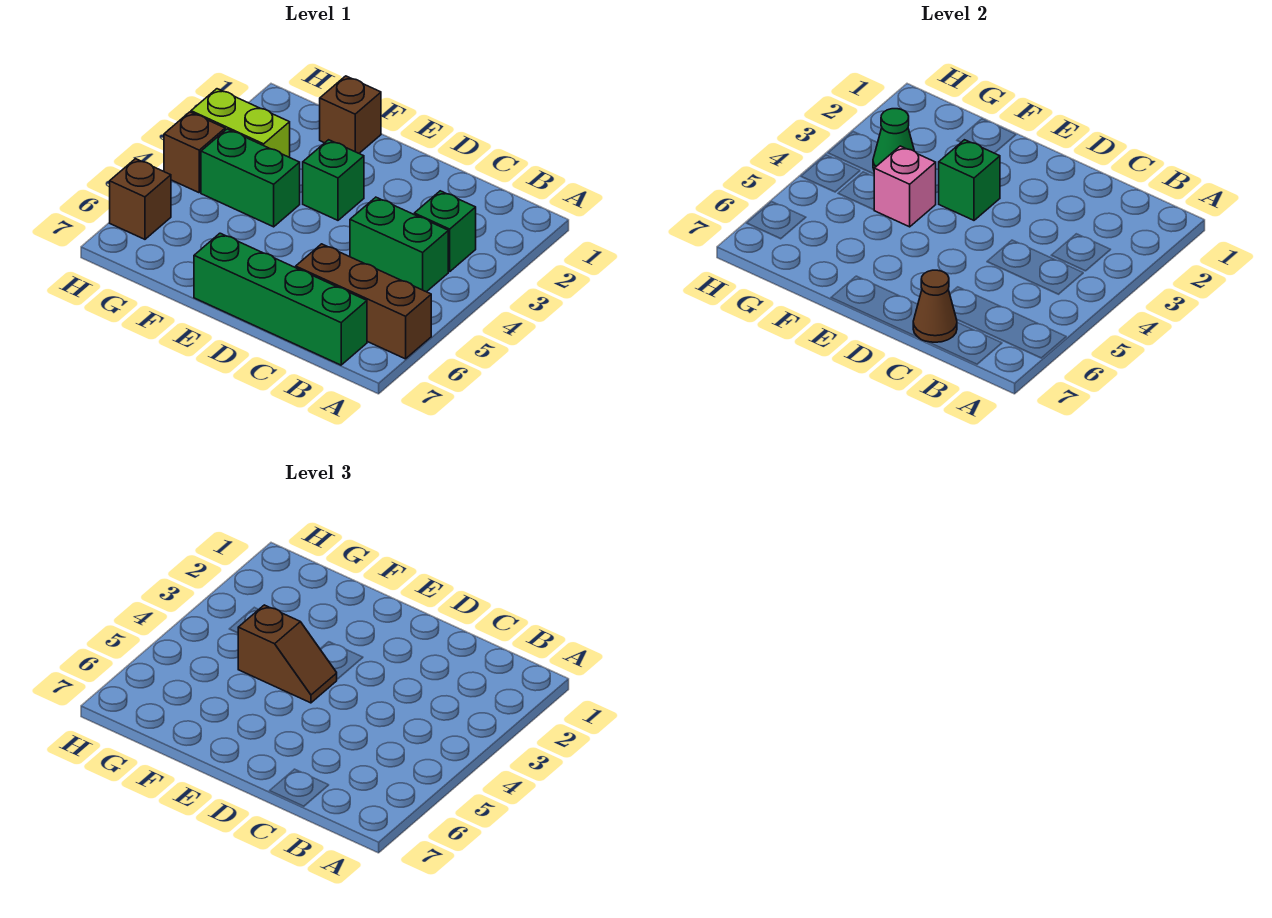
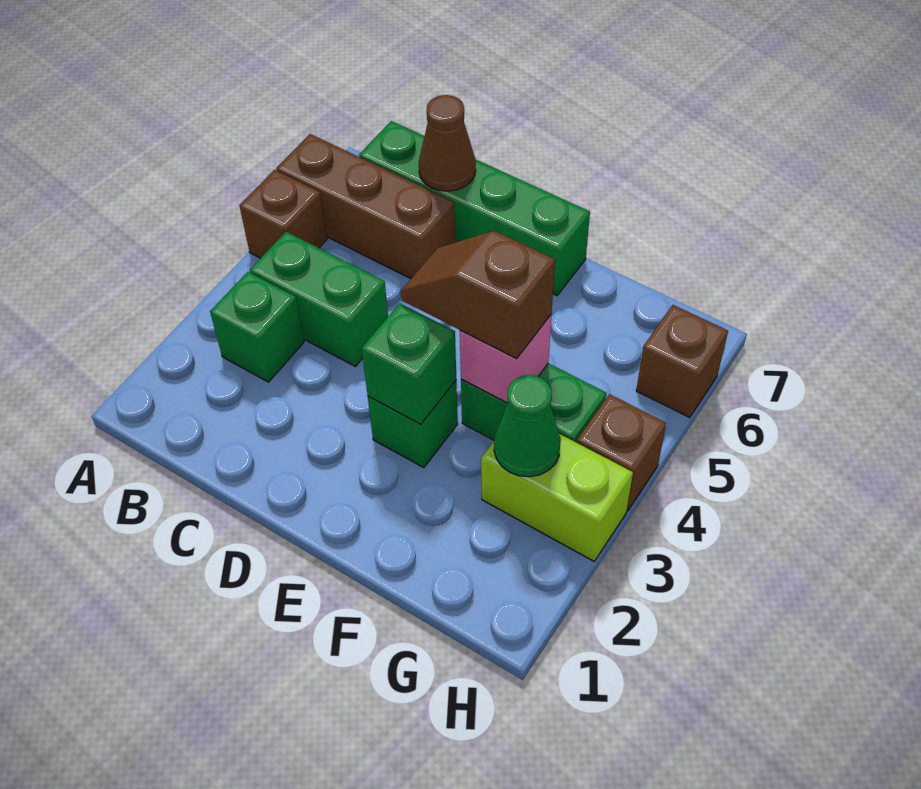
brown brick F1 level 1 -> brown brick A5 level 1

